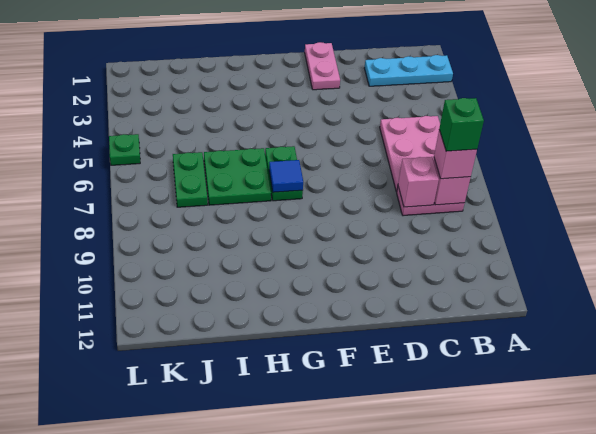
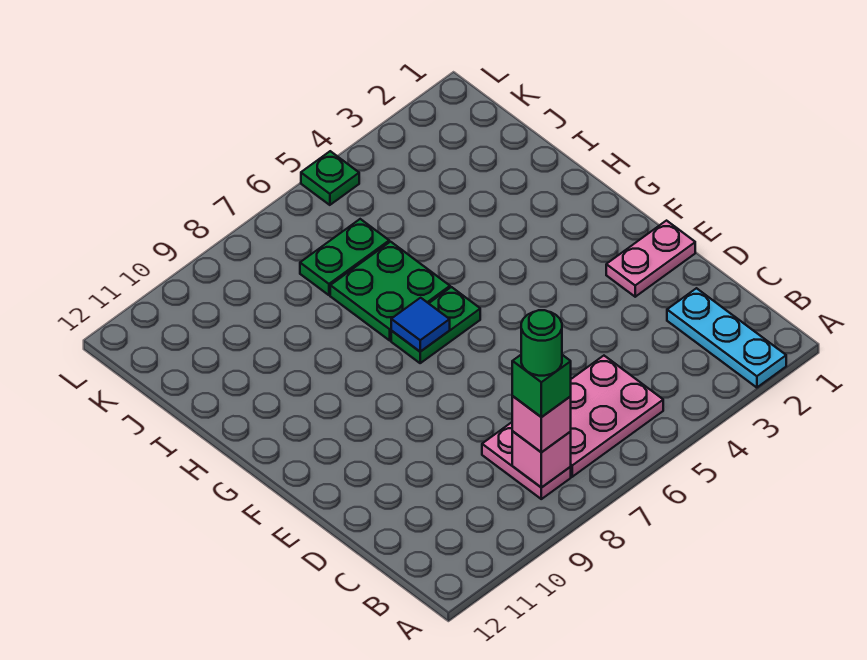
none -> green round brick B8 level 5
pink brick C8 level 2 -> none

